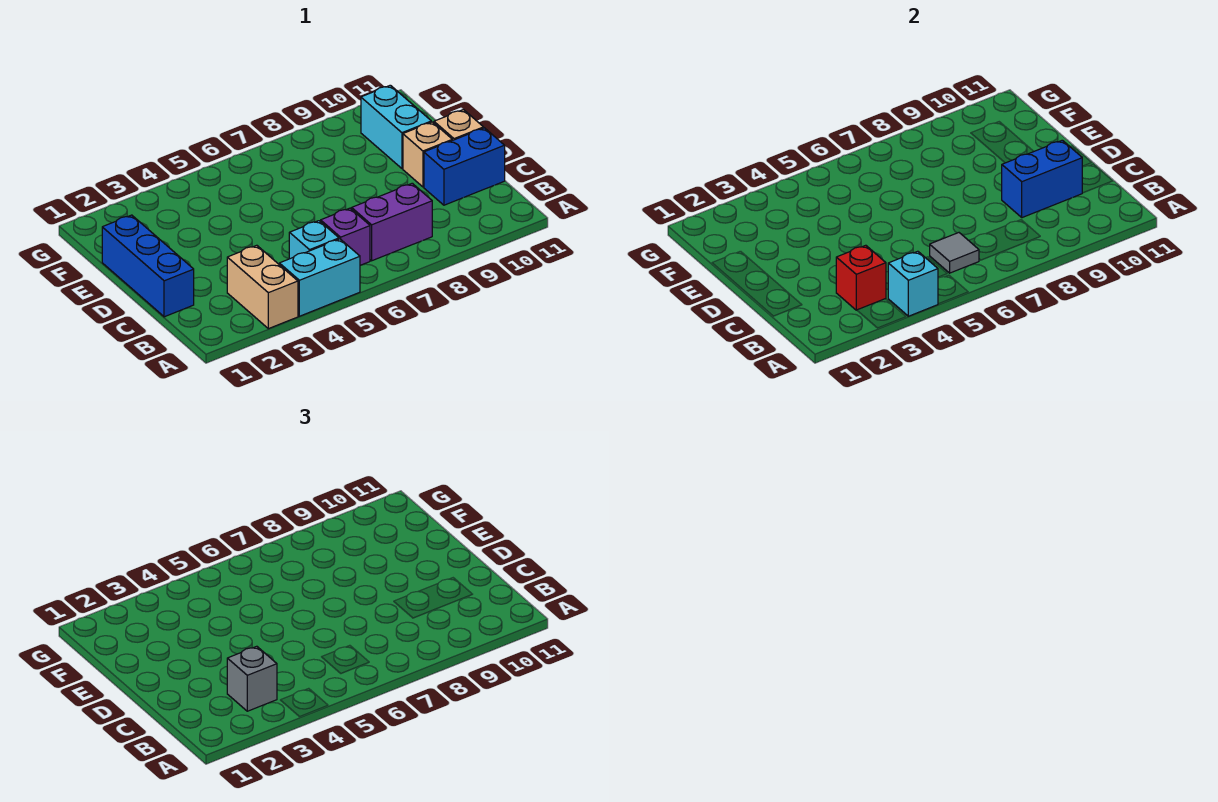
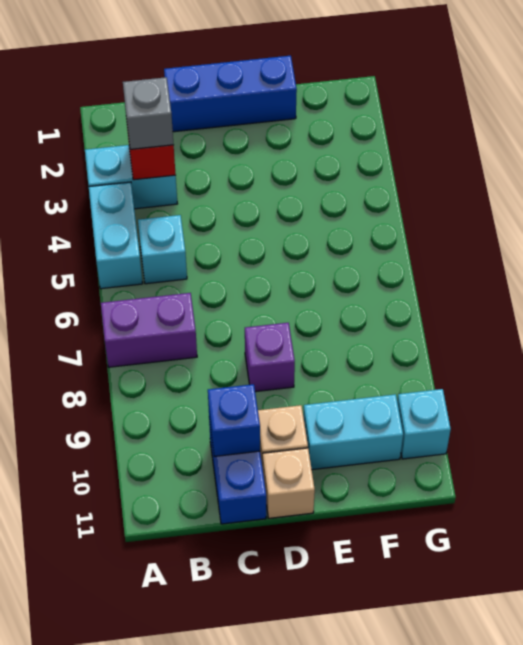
tan brick A3:B3 level 1 -> cyan brick A3:B3 level 1
cyan brick A4 level 2 -> cyan brick G10 level 1
purple brick B6 level 1 -> purple brick D8 level 1
grey tile B6 level 2 -> none
purple brick B7:B8 level 1 -> purple brick A7:B7 level 1
blue brick C9:C10 level 2 -> blue brick C10 level 2

